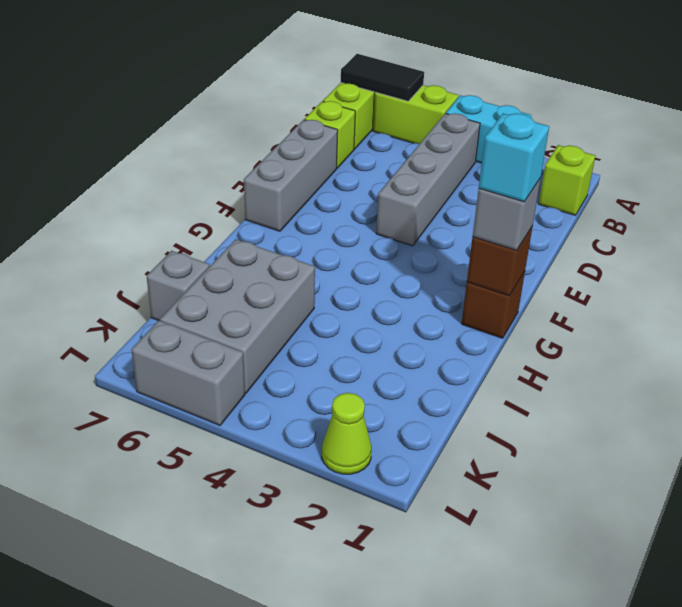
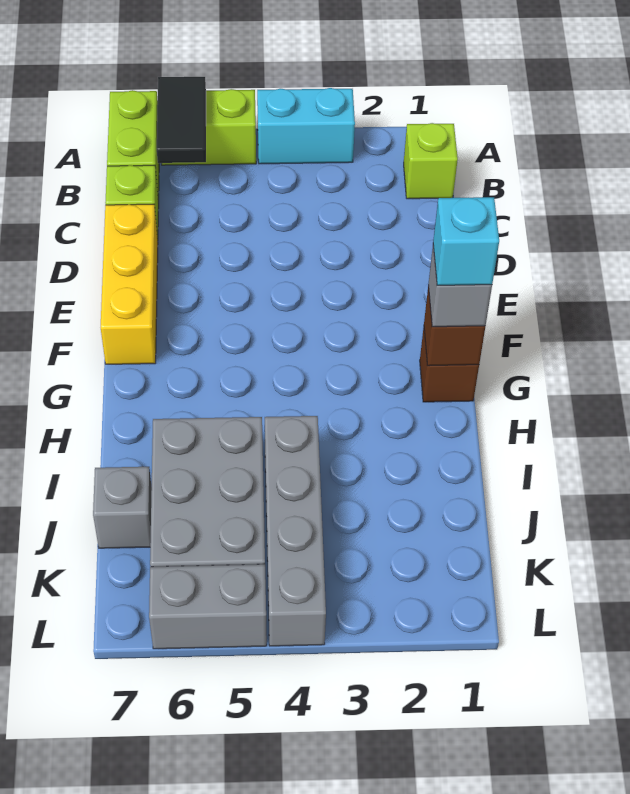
black tile A6:A7 level 2 -> black tile A6:B6 level 2
grey brick B4:E4 level 1 -> grey brick I4:L4 level 1
grey brick D7:F7 level 1 -> yellow brick D7:F7 level 1
lime cone L2 level 1 -> none

